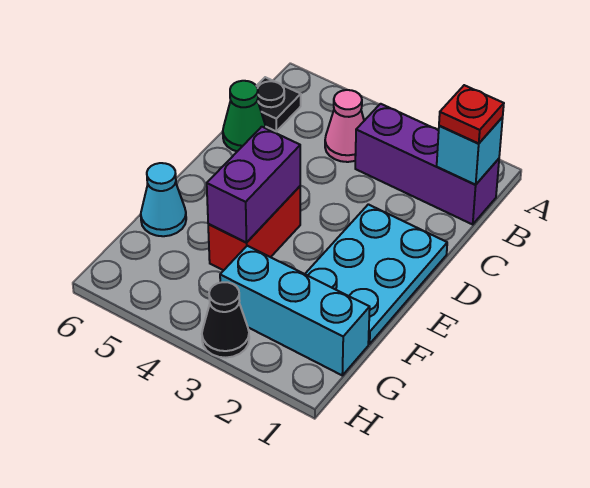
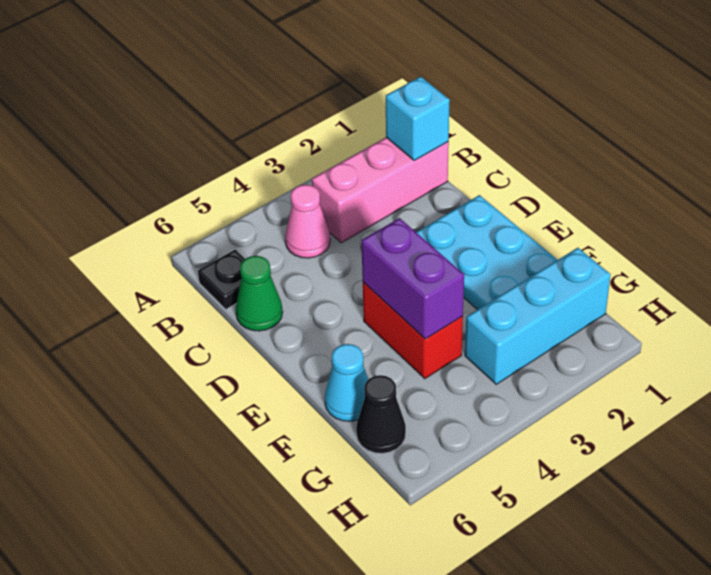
purple brick B1:B3 level 1 -> pink brick B1:B3 level 1
red plate B1 level 3 -> none
black cone H3 level 1 -> black cone G6 level 1

